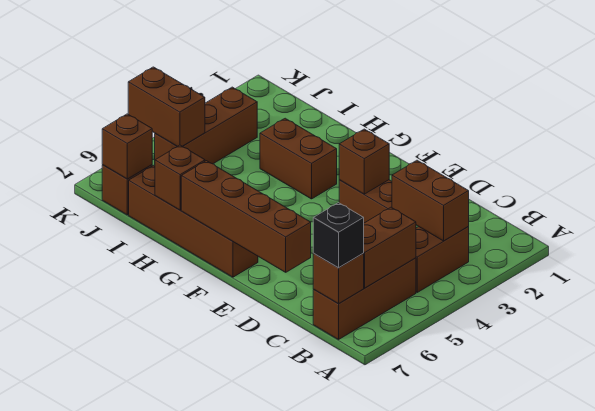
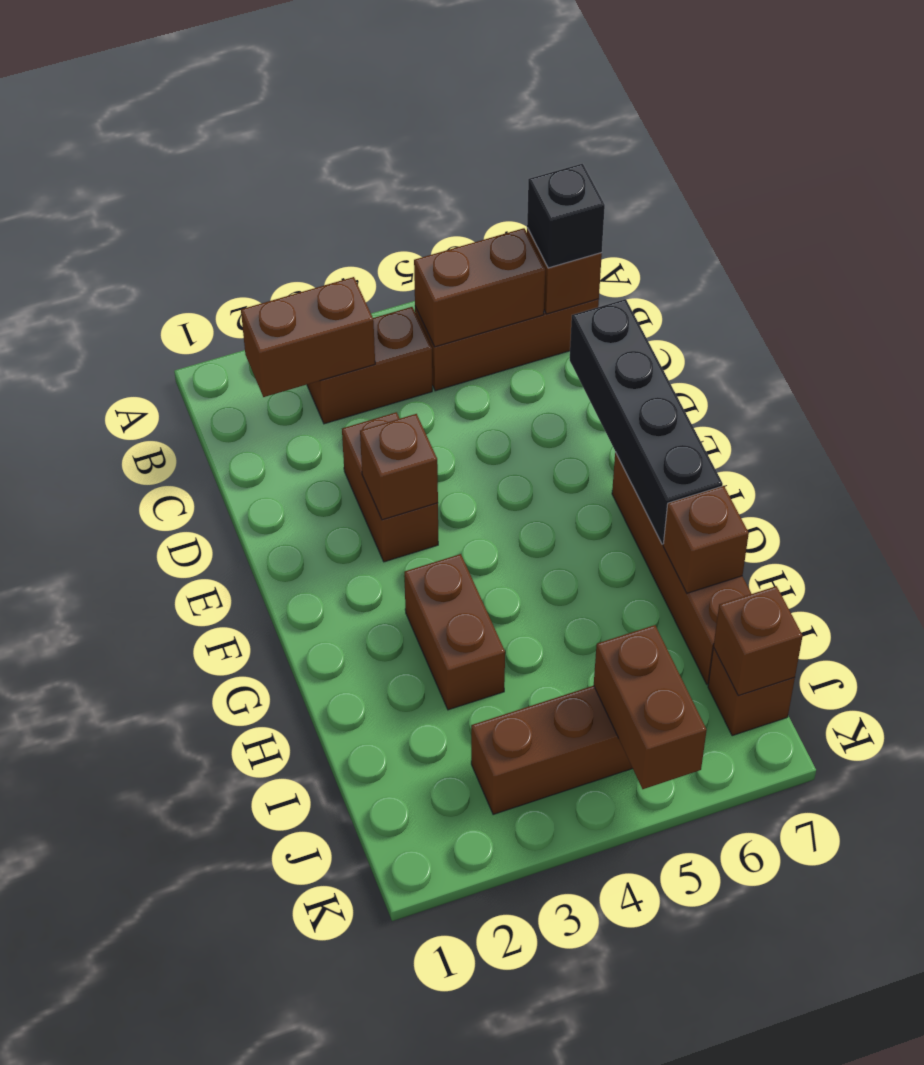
brown brick B3:C3 level 2 -> brown brick B2:B3 level 2
brown brick D7:G7 level 2 -> black brick D7:G7 level 2

